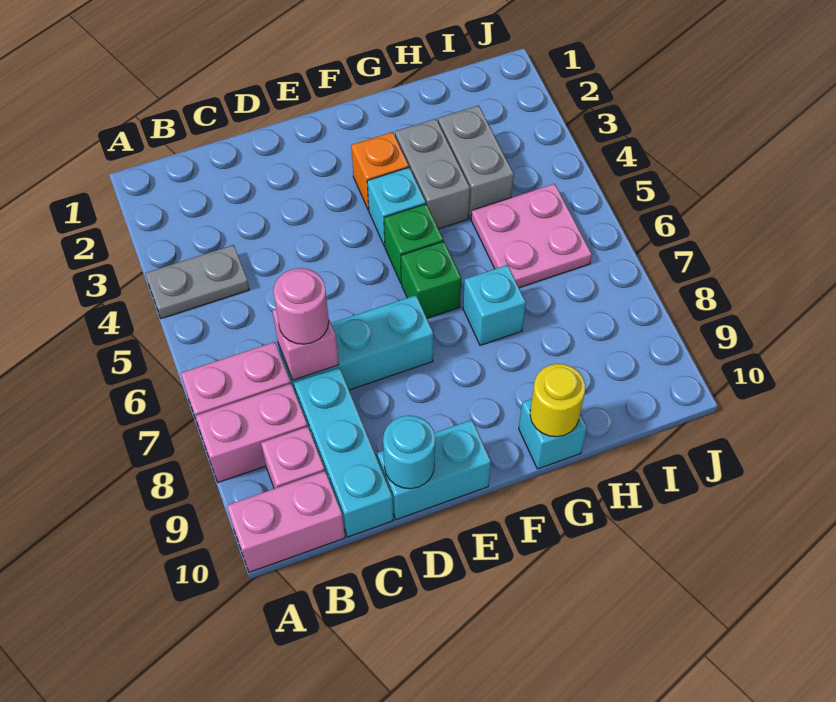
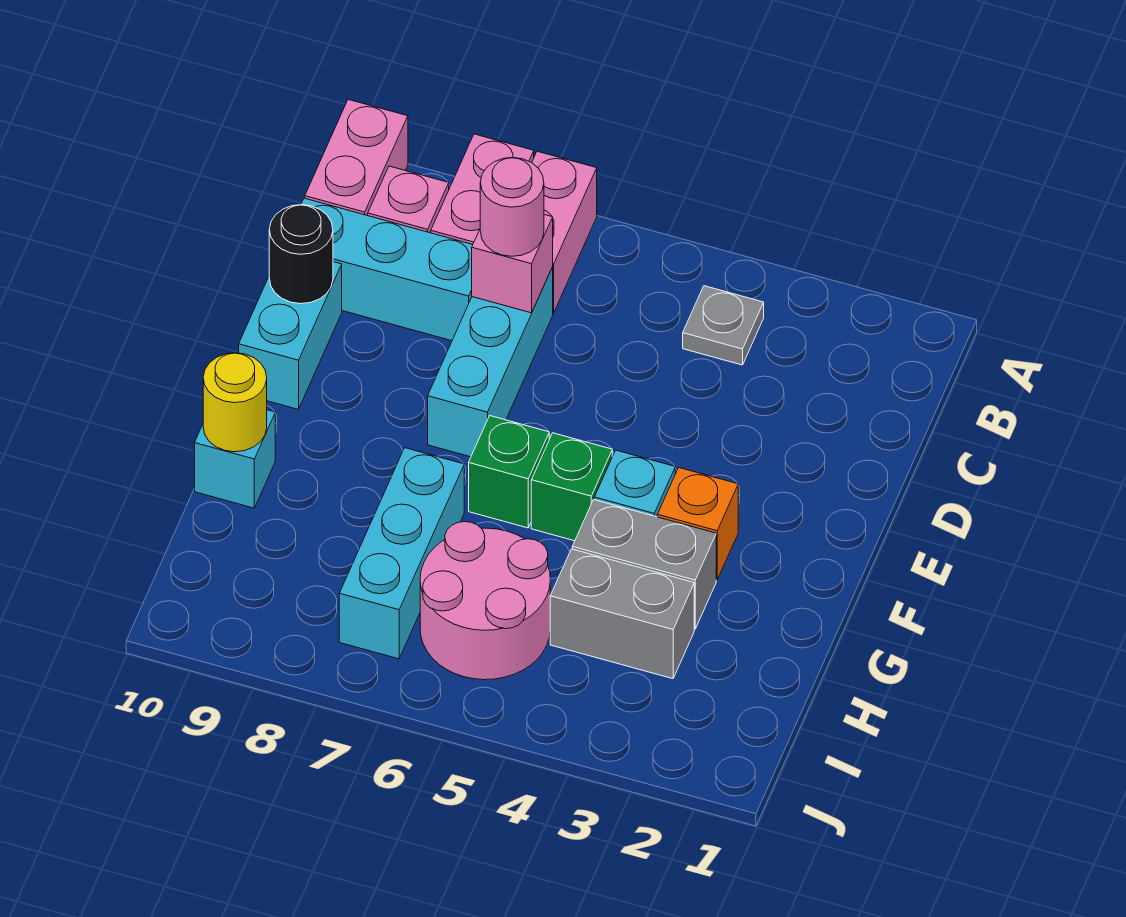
grey plate A4:B4 level 1 -> grey plate B4 level 1
cyan round brick D10 level 2 -> black round brick D10 level 2
cyan brick G7 level 1 -> cyan brick G7:I7 level 1
pink plate H5:I6 level 1 -> pink round brick H5:I6 level 1

